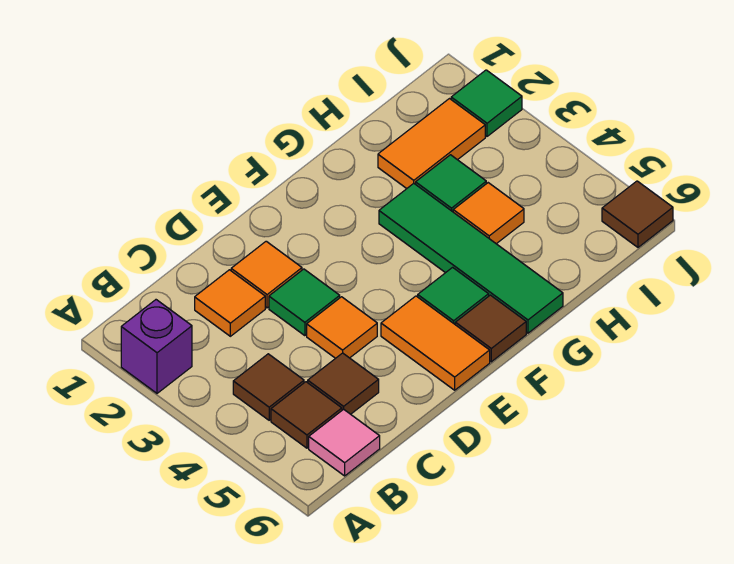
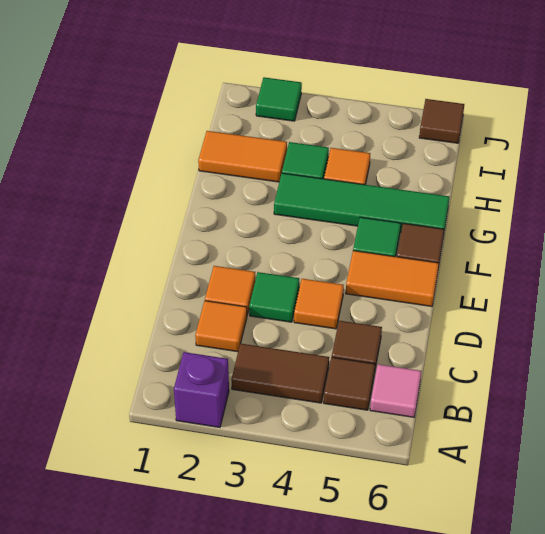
brown tile B4 level 1 -> brown tile B3:B4 level 1
orange tile H2:I2 level 1 -> orange tile H1:H2 level 1

